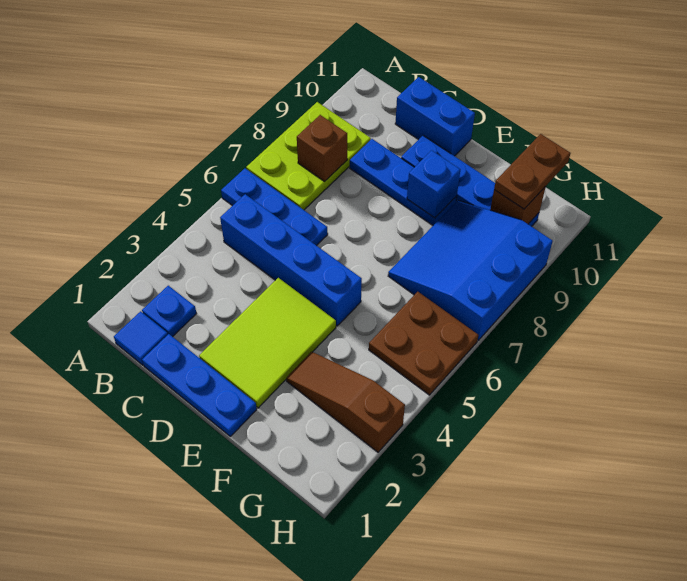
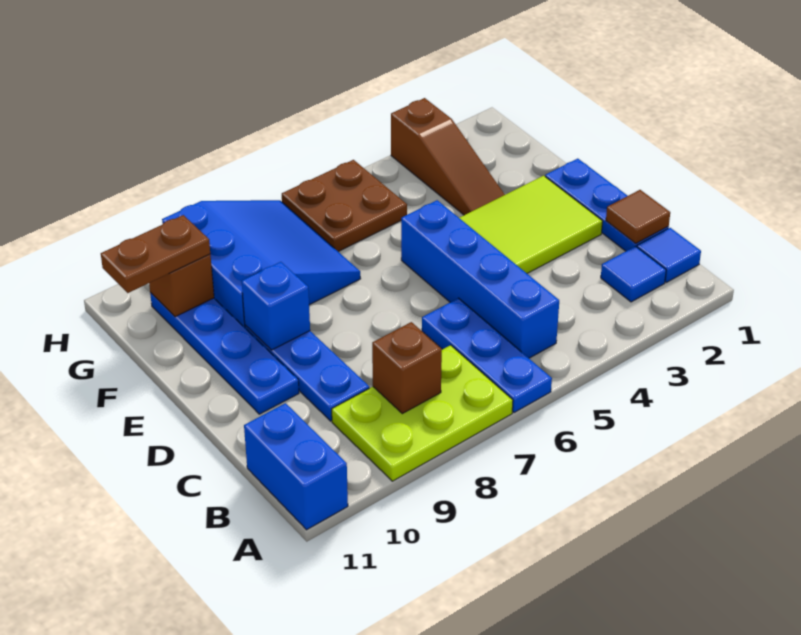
blue plate B2 level 1 -> blue tile B2 level 1
none -> brown tile C1 level 2
blue brick C11:D11 level 1 -> blue brick A11:B11 level 1
blue slope F7:H9 level 1 top H -> blue slope F7:H9 level 1 top 9

